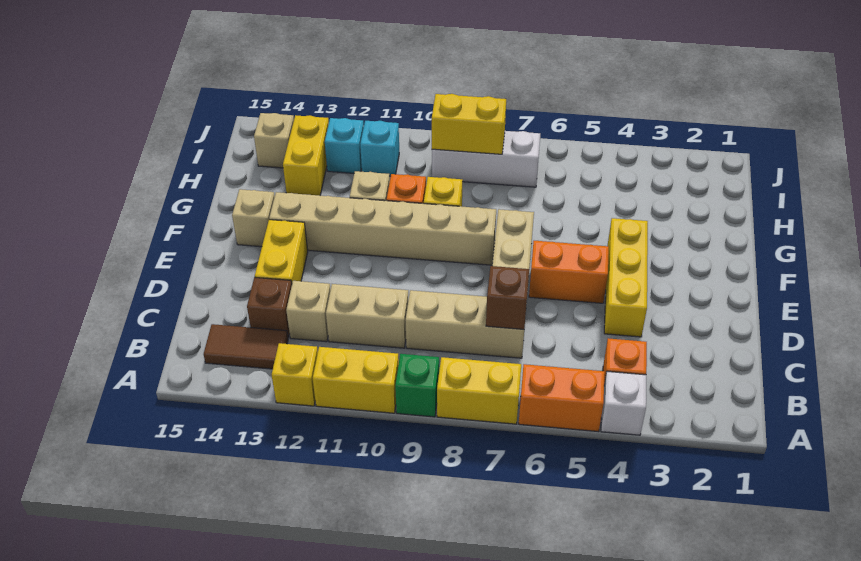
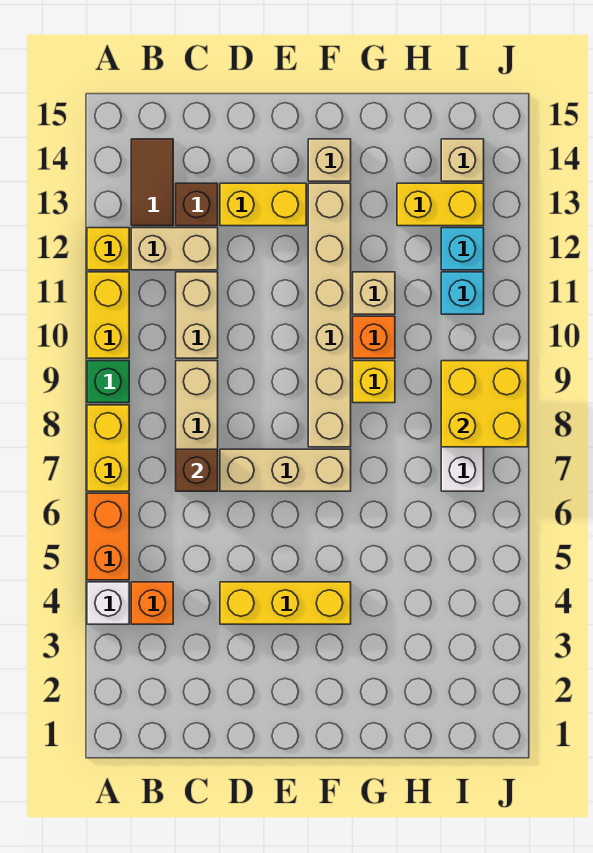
tan brick C12 level 1 -> tan brick B12:C12 level 1
orange brick E5:E6 level 1 -> none
yellow brick I8:I9 level 2 -> yellow brick I8:J9 level 2

